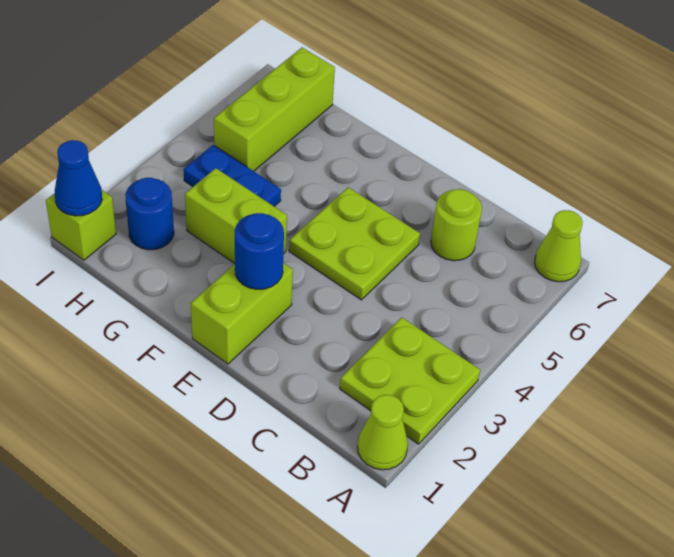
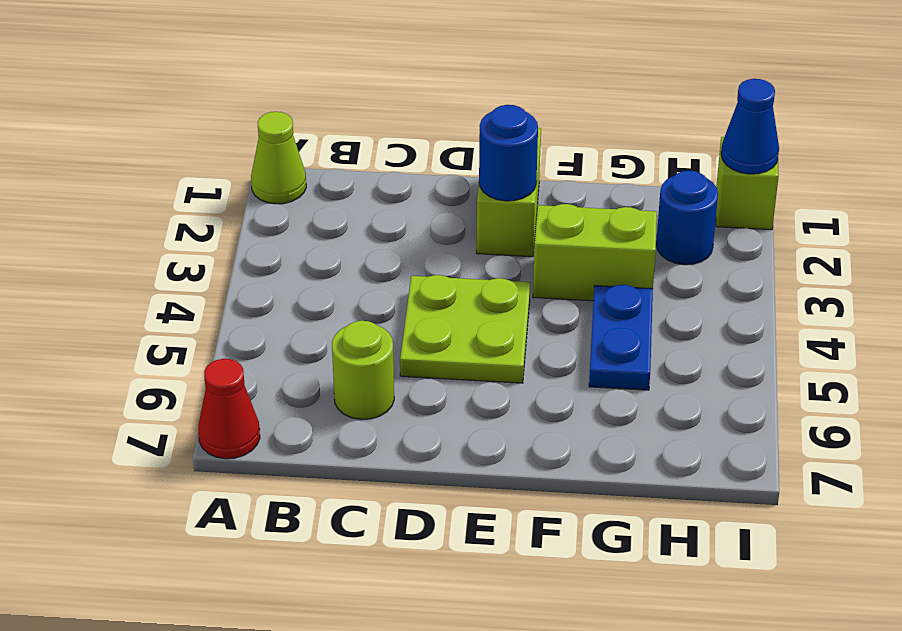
lime plate A2:B3 level 1 -> none
lime cone A7 level 1 -> red cone A7 level 1
blue plate G4:H4 level 1 -> blue plate G4:G5 level 1
lime brick H5:H7 level 1 -> none

